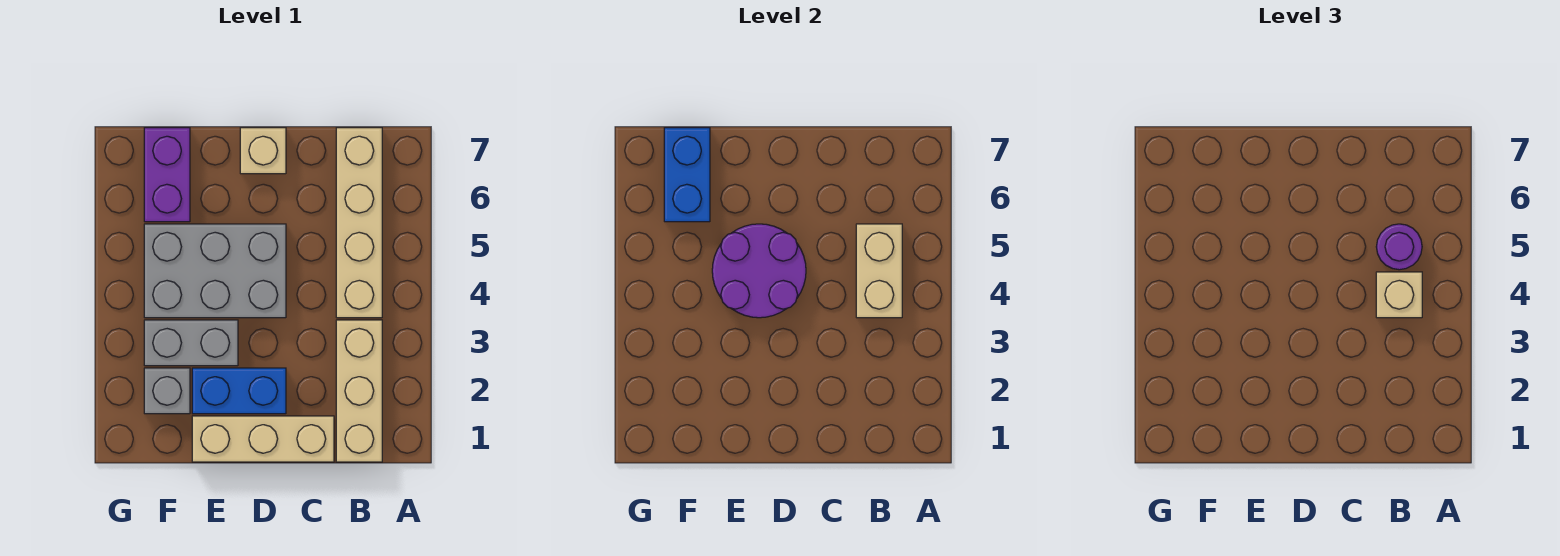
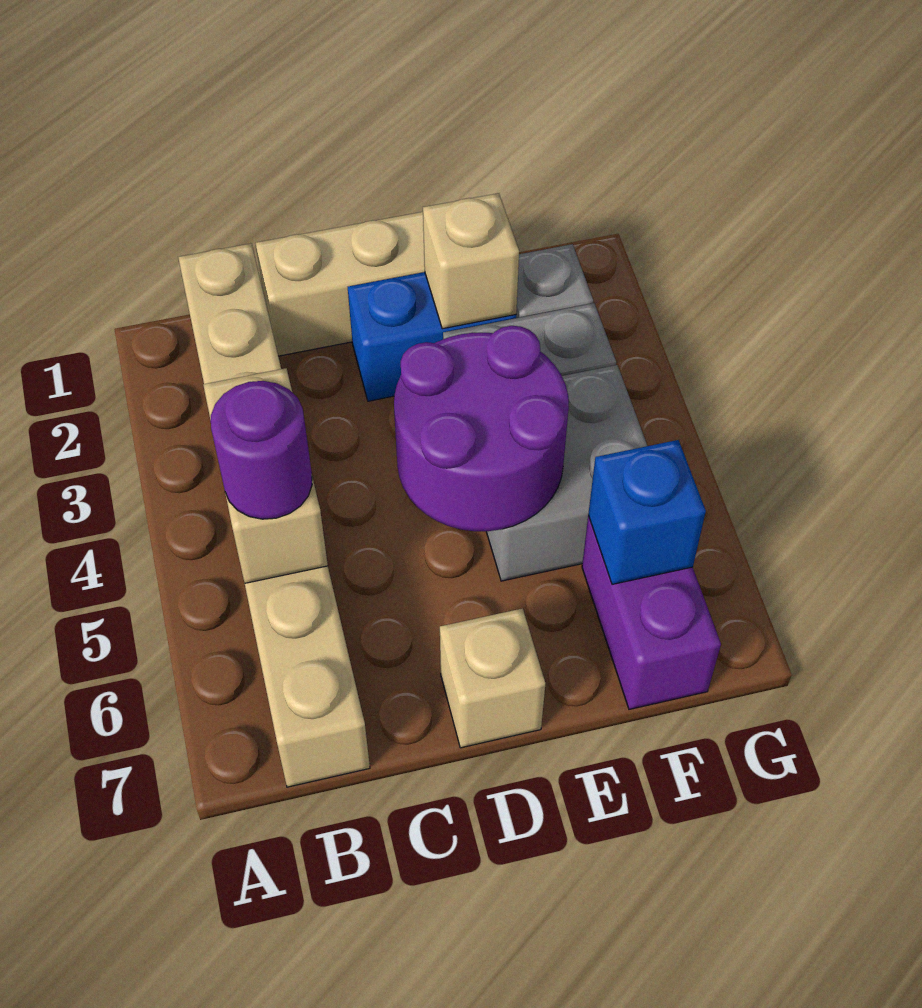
tan brick B4 level 3 -> tan brick E2 level 2
grey brick D4:F5 level 1 -> grey brick E4:F5 level 1
blue brick F6:F7 level 2 -> blue brick F6 level 2

